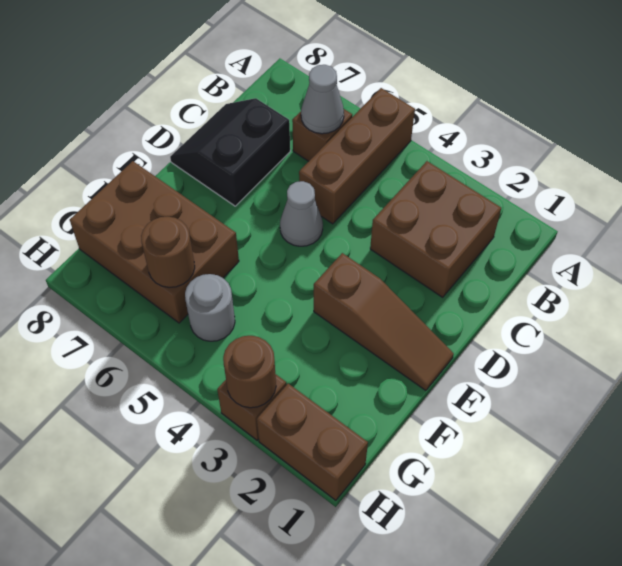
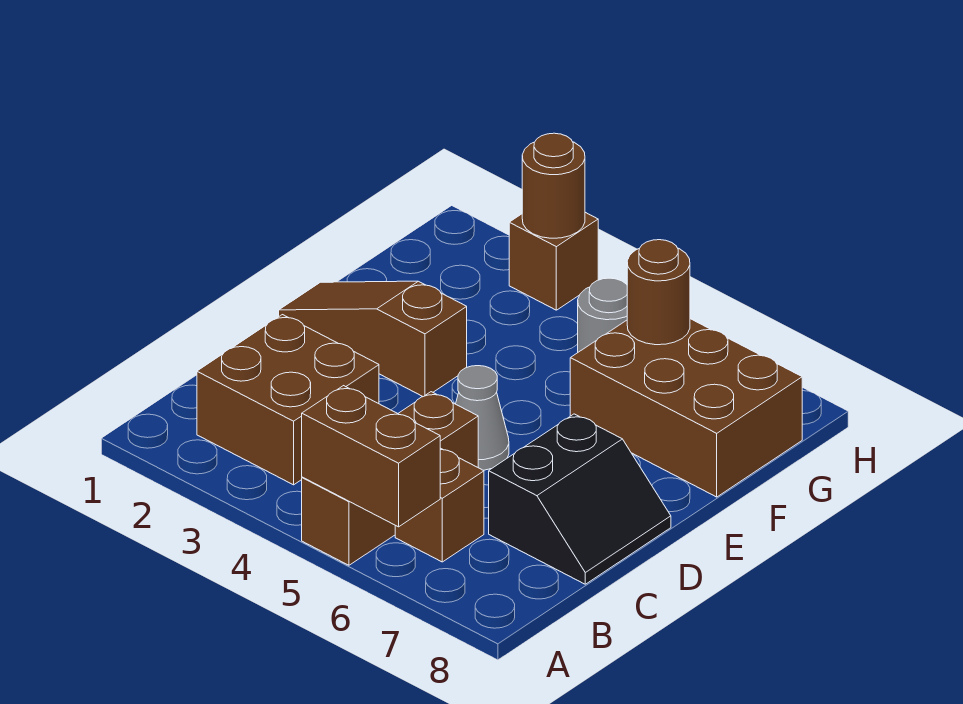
grey cone B6 level 2 -> none
brown brick H1:H2 level 1 -> brown brick A5:A6 level 2

